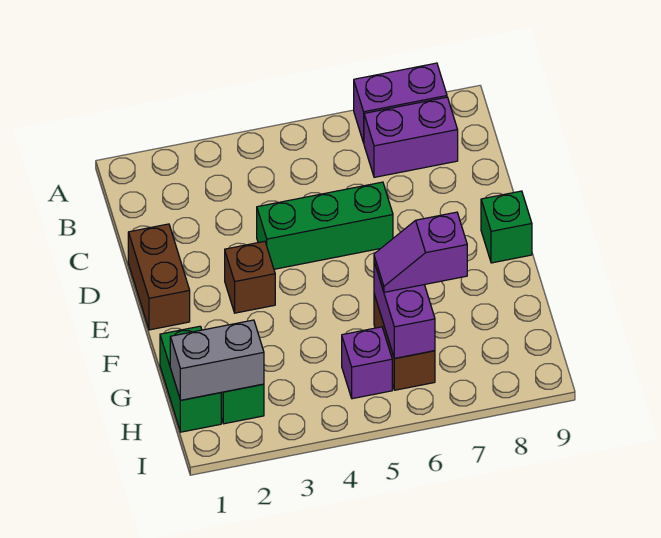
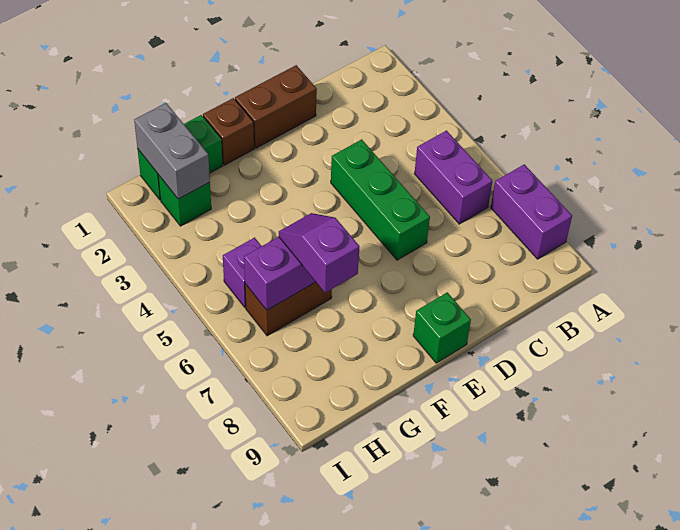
purple brick B7:B8 level 1 -> purple brick B5:B6 level 1
brown brick E3 level 1 -> brown brick F1 level 1

